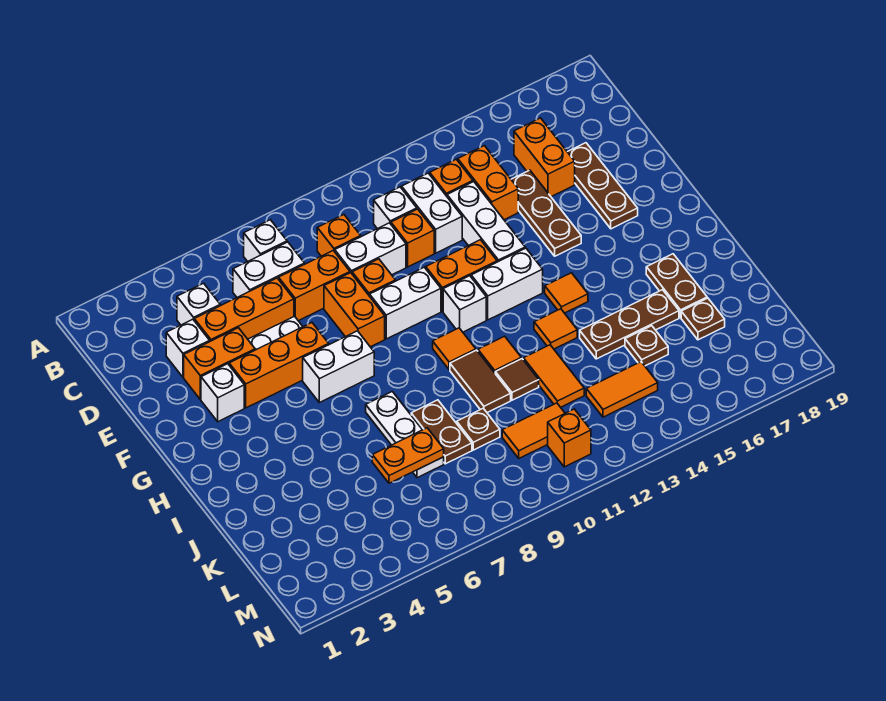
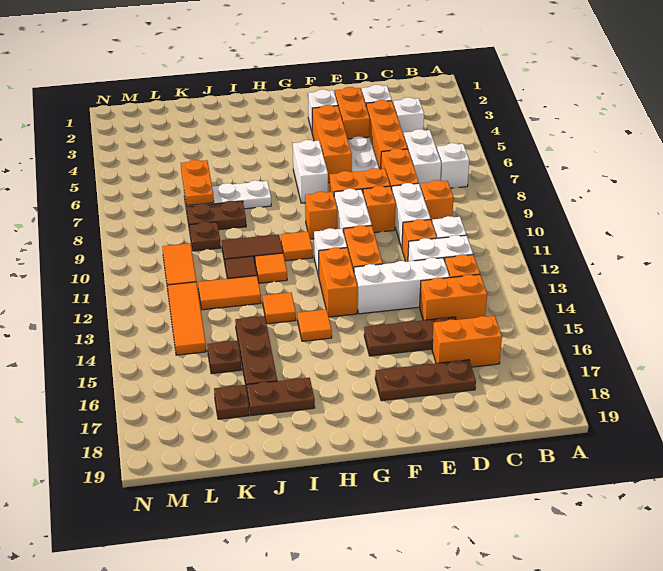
white brick G12:G13 level 1 -> orange brick G12:G13 level 1
orange tile L13:L14 level 1 -> orange tile L12:L14 level 1
orange brick M11 level 1 -> orange brick G9 level 1

